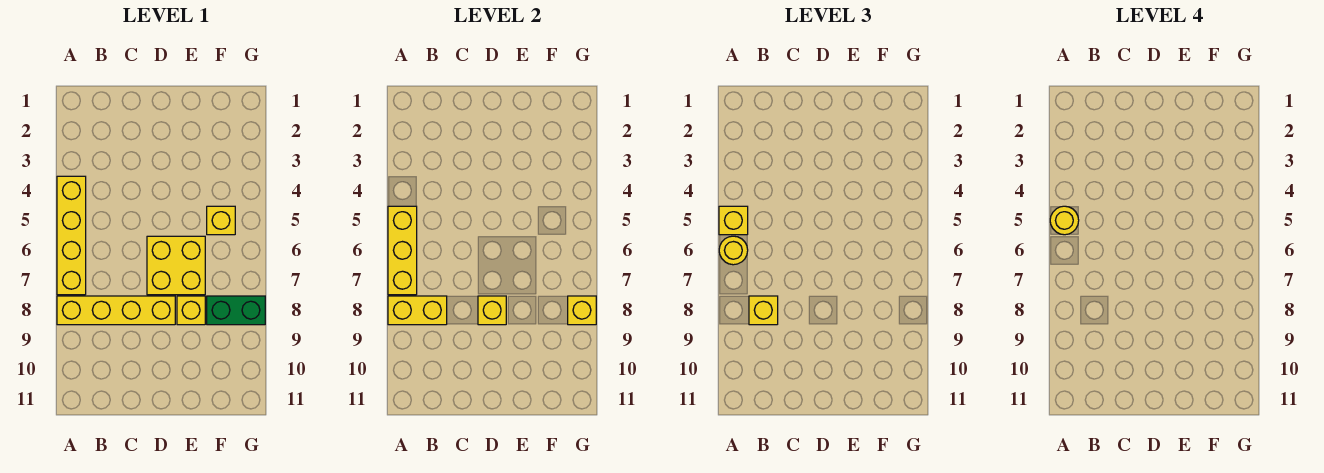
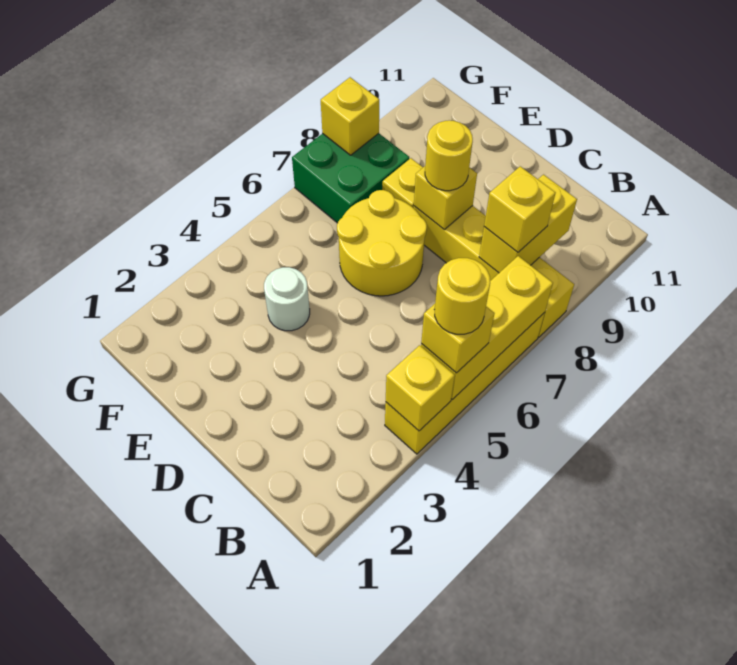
yellow round brick A6 level 3 -> yellow round brick D8 level 3
yellow brick A8:B8 level 2 -> yellow brick B8:B9 level 2
yellow brick D6:E7 level 1 -> yellow round brick D6:E7 level 1
none -> white round brick E4 level 1
yellow brick F5 level 1 -> yellow brick A4 level 2
green brick F8:G8 level 1 -> green brick F7:G8 level 1

